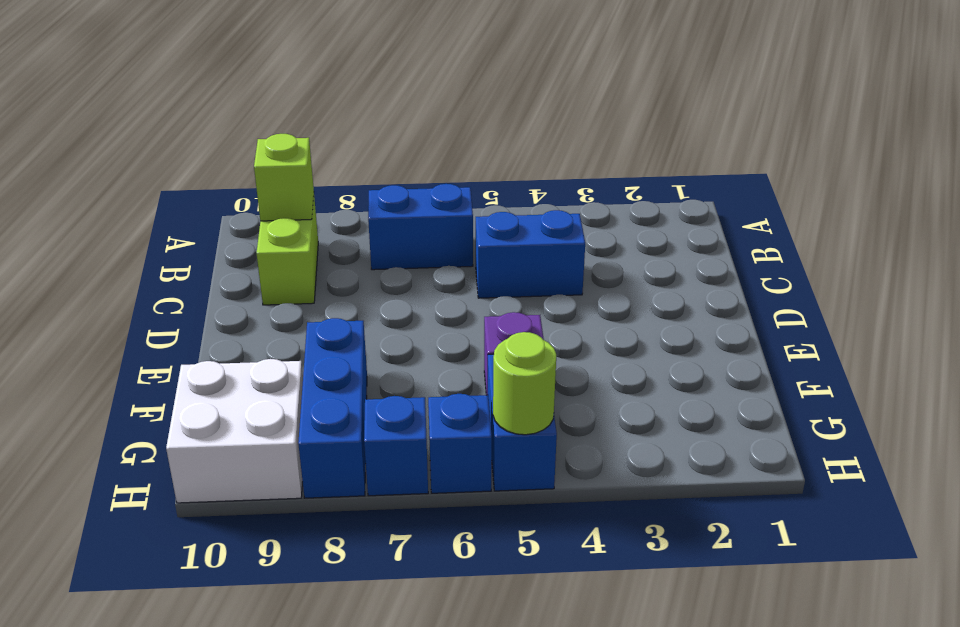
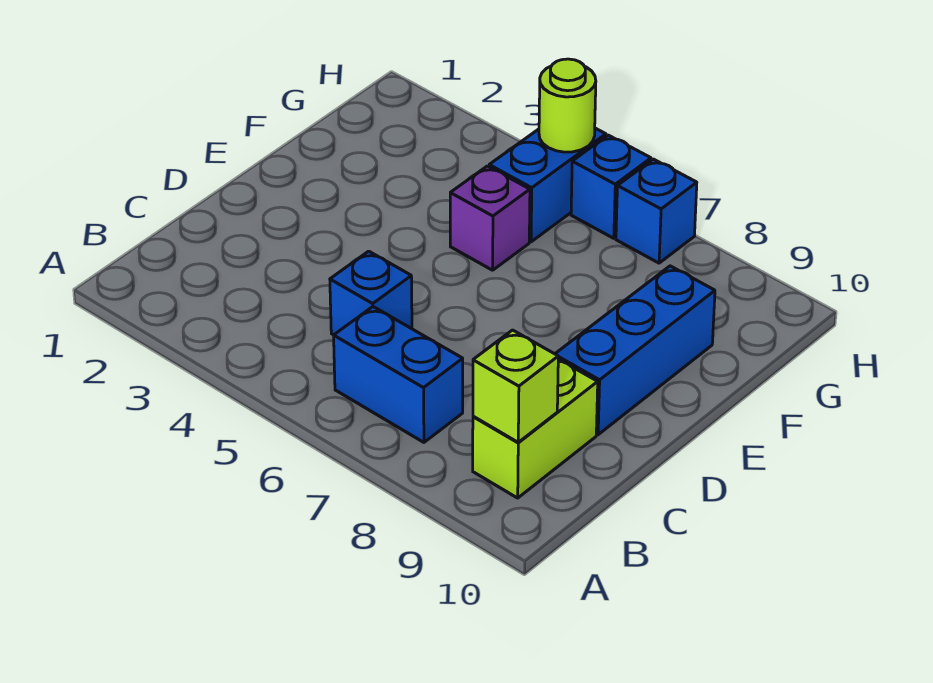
blue brick C4:C5 level 1 -> blue brick C5 level 1
blue brick F8:H8 level 1 -> blue brick D9:F9 level 1
white brick G9:H10 level 1 -> none

